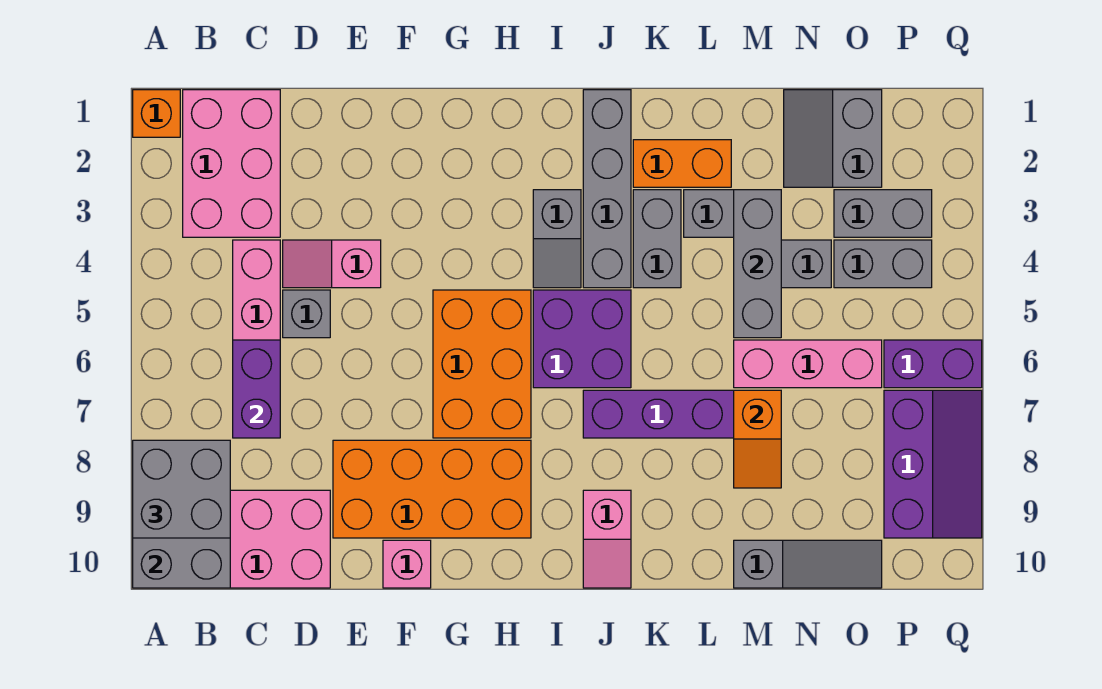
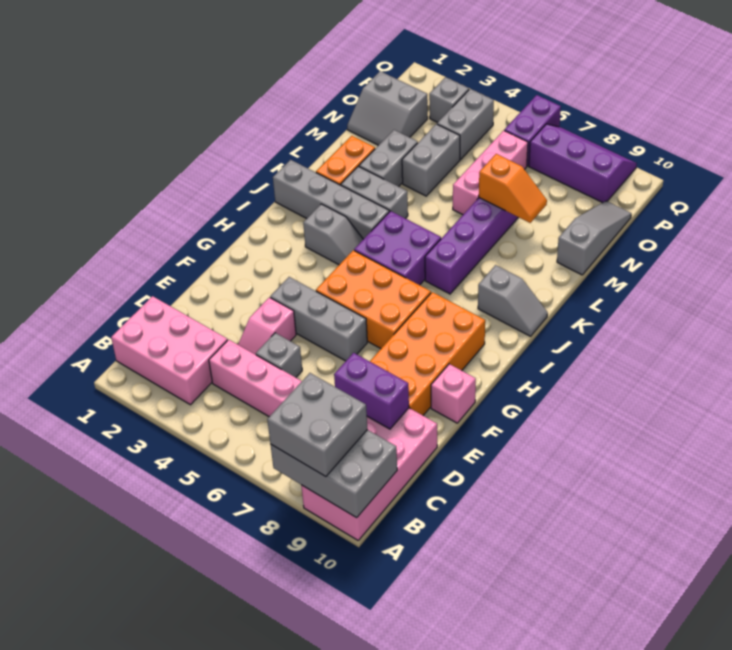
orange brick A1 level 1 -> none
purple brick C6:C7 level 2 -> purple brick D8:D9 level 2
pink slope J9:J10 level 1 top 9 -> grey slope J9:J10 level 1 top 9
grey brick M3:M5 level 2 -> grey brick F4:F6 level 1
grey brick O3:P3 level 1 -> grey brick P3 level 1

